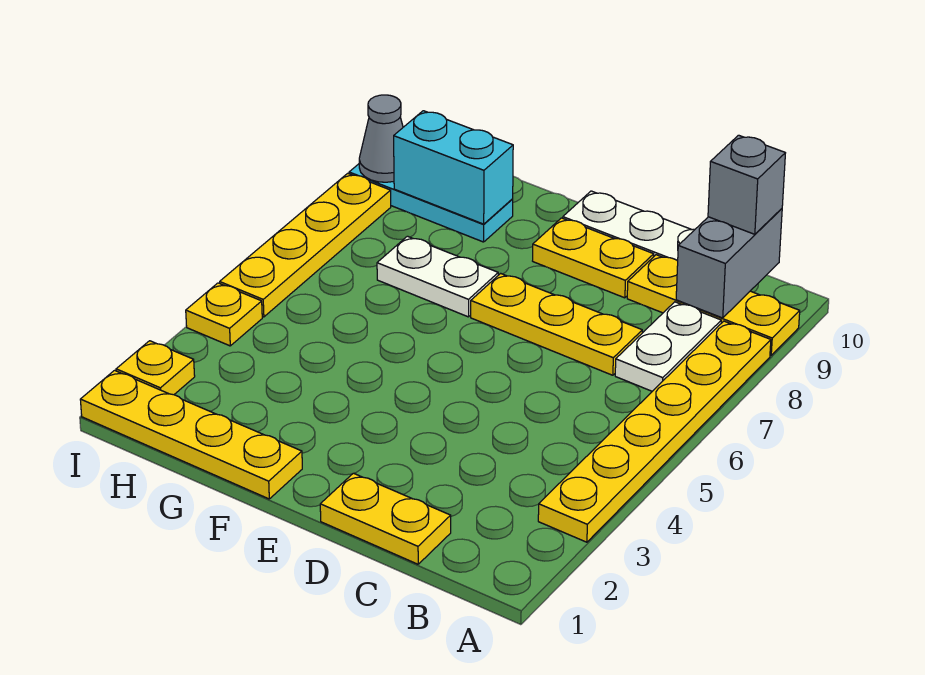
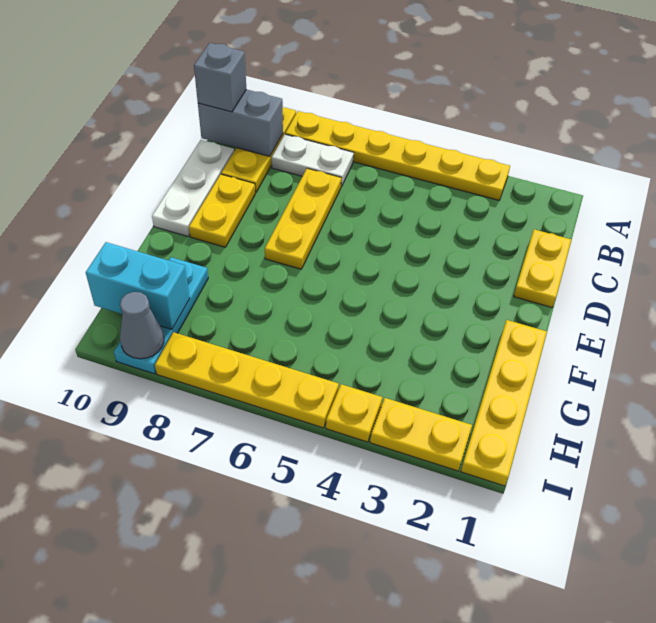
white plate F7:G7 level 1 -> none
cyan brick G9:H9 level 2 -> cyan brick H9:H10 level 2
yellow plate I2 level 1 -> yellow plate I2:I3 level 1

